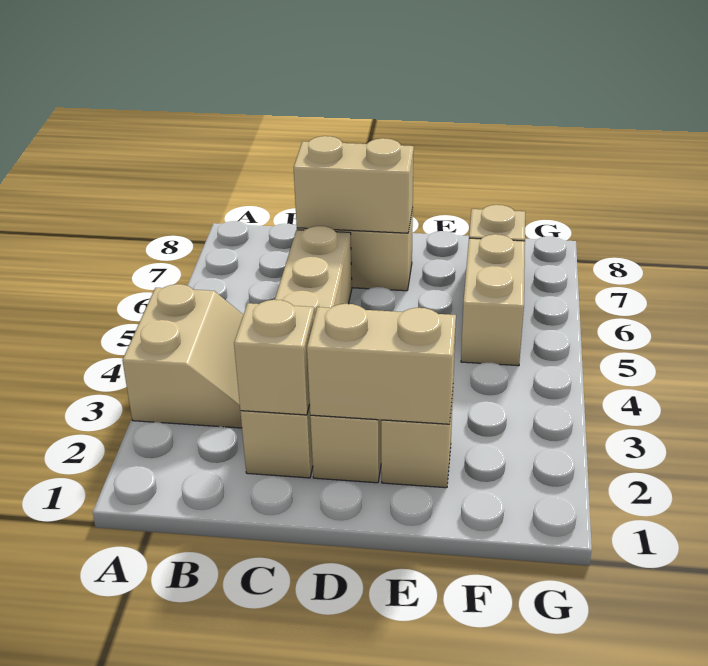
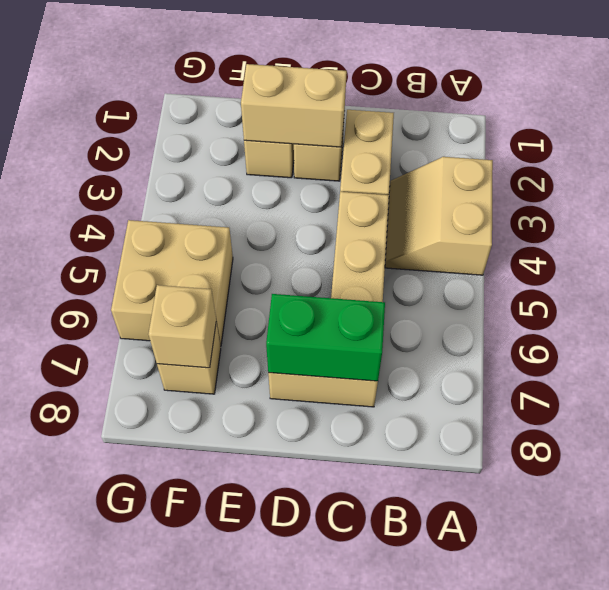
tan brick C2 level 2 -> tan brick F7 level 2
tan brick C7:D7 level 2 -> green brick C7:D7 level 2
tan brick F5:F6 level 1 -> tan brick F5:G6 level 1

